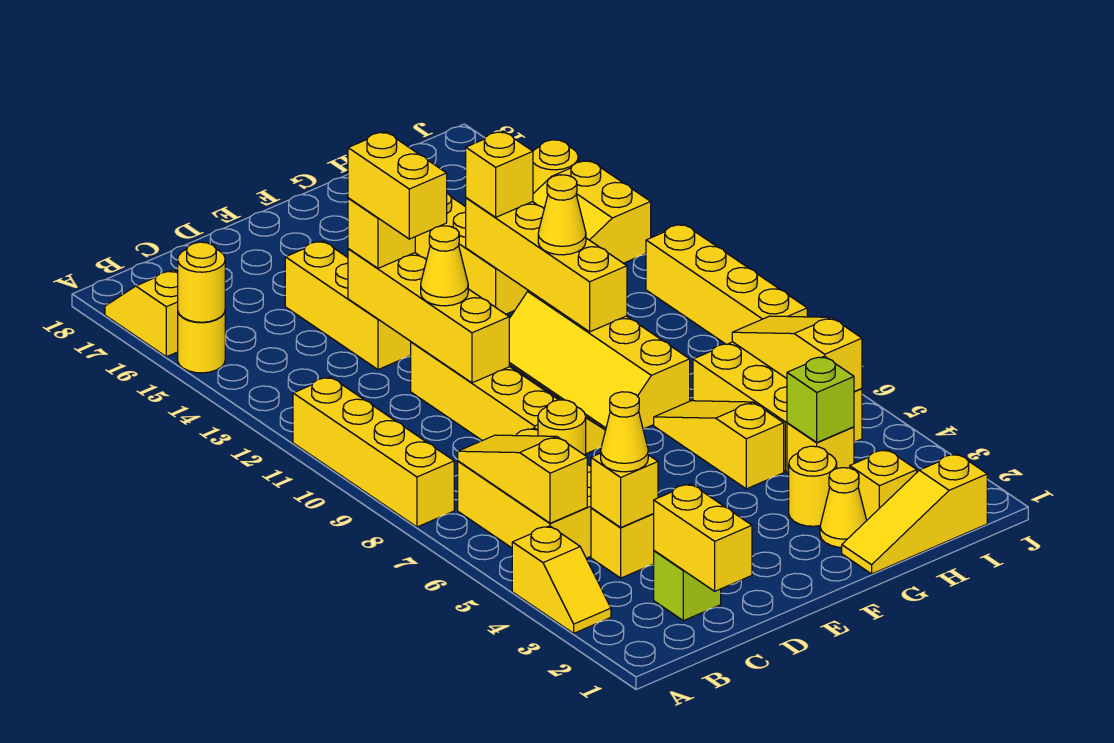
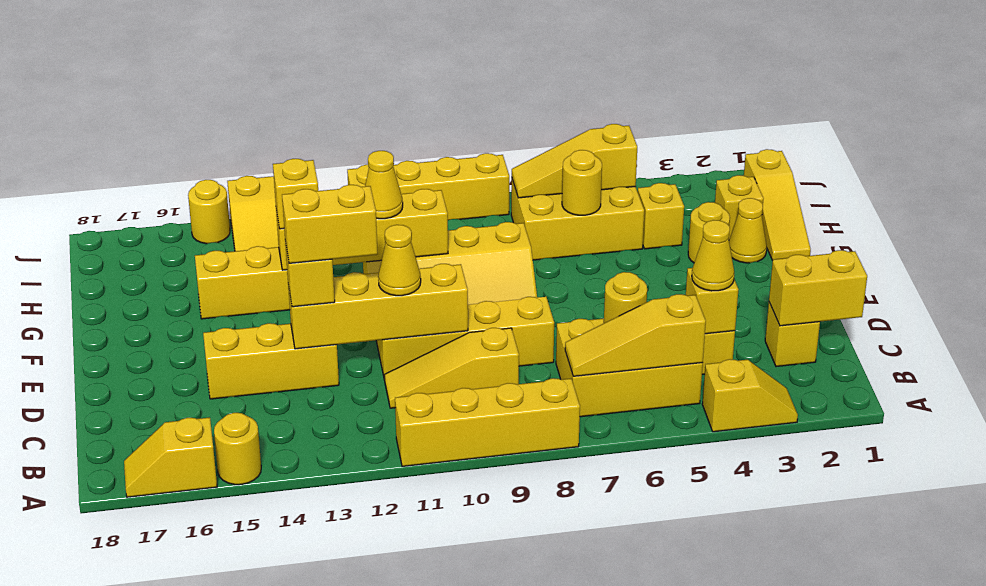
yellow round brick A15 level 2 -> yellow round brick H6 level 2
lime brick C2 level 1 -> yellow brick C2 level 1
yellow slope G5:G7 level 1 top 5 -> yellow slope C9:C11 level 1 top 9
lime brick H4 level 2 -> none

